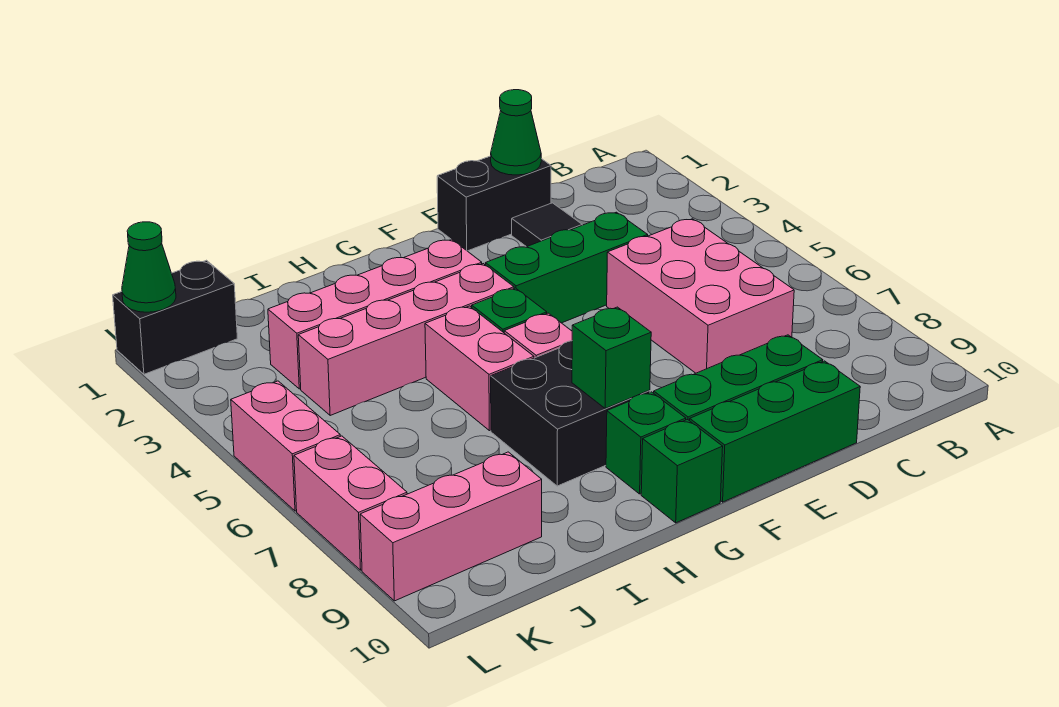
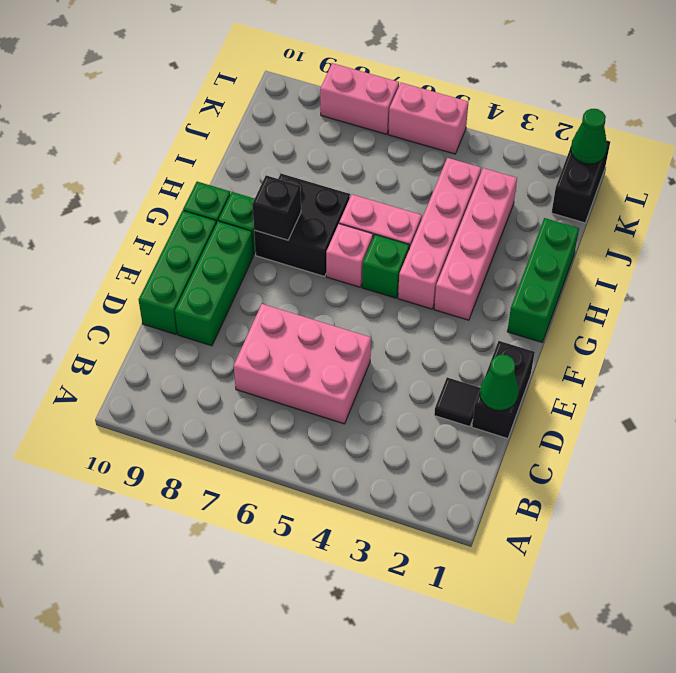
green brick D4:F4 level 1 -> green brick G1:I1 level 1
green brick G8 level 2 -> black brick G8 level 2
pink brick J9:L9 level 1 -> none

